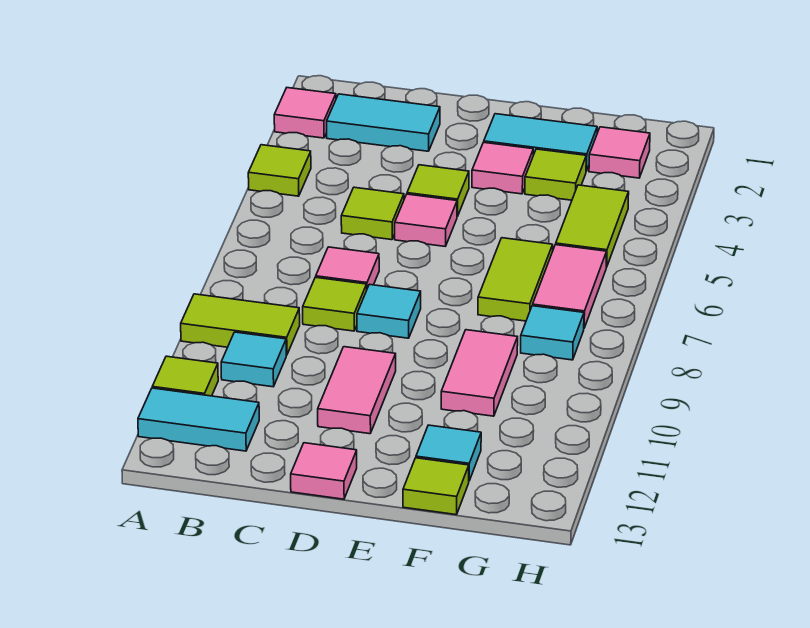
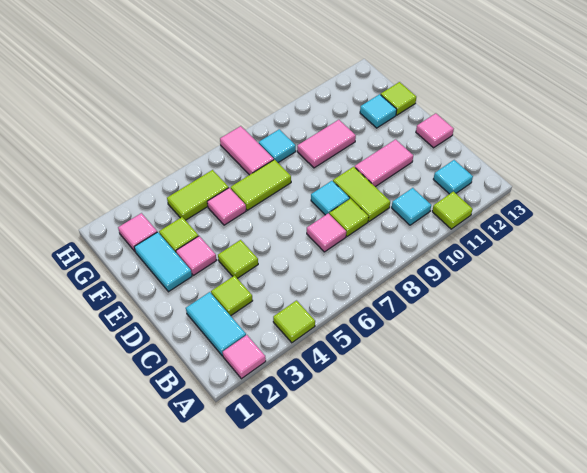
lime tile A9:B9 level 1 -> lime tile C9:D9 level 1
cyan tile A12:B12 level 1 -> cyan tile B12 level 1
lime tile C5 level 1 -> lime tile C3 level 1
pink tile D5 level 1 -> pink tile F5 level 1
pink tile G6:G7 level 1 -> pink tile G7:H7 level 1

